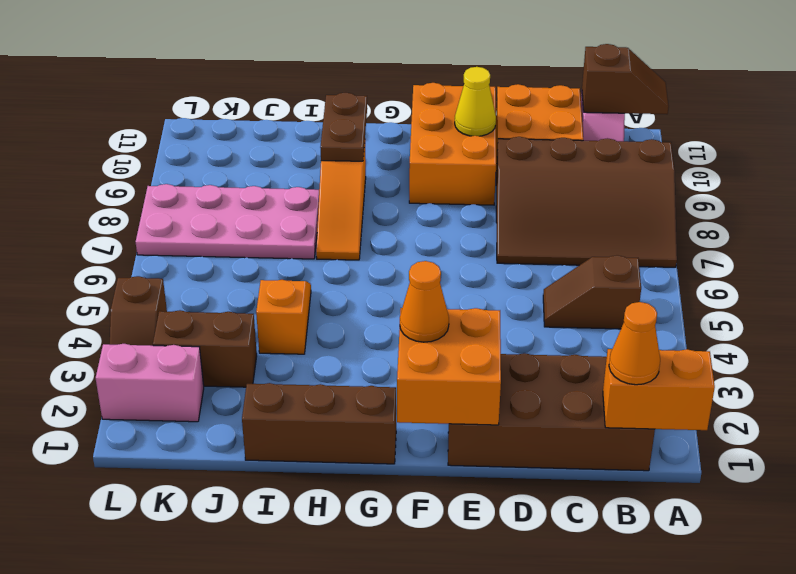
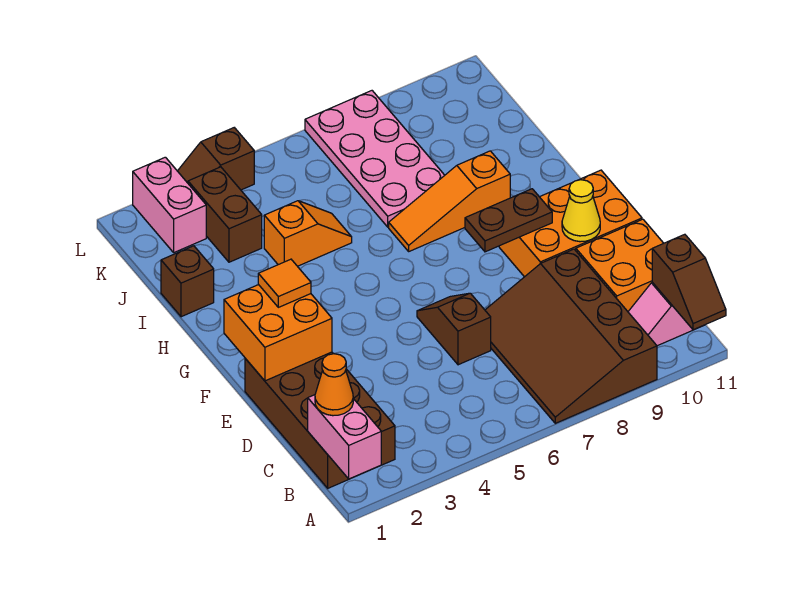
orange brick A1:B1 level 2 -> pink brick A1:B1 level 2
brown slope B5:C5 level 1 top B -> brown slope D6:E6 level 1 top D
orange cone F2 level 3 -> orange tile F2 level 3
brown brick G1:I1 level 1 -> brown brick I1 level 1
brown plate H9:H10 level 2 -> brown plate F8:F9 level 2

